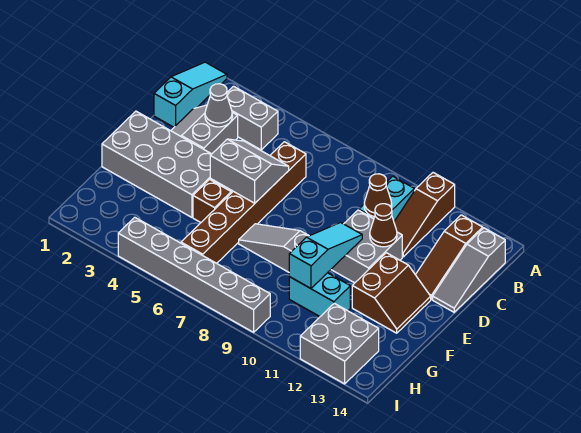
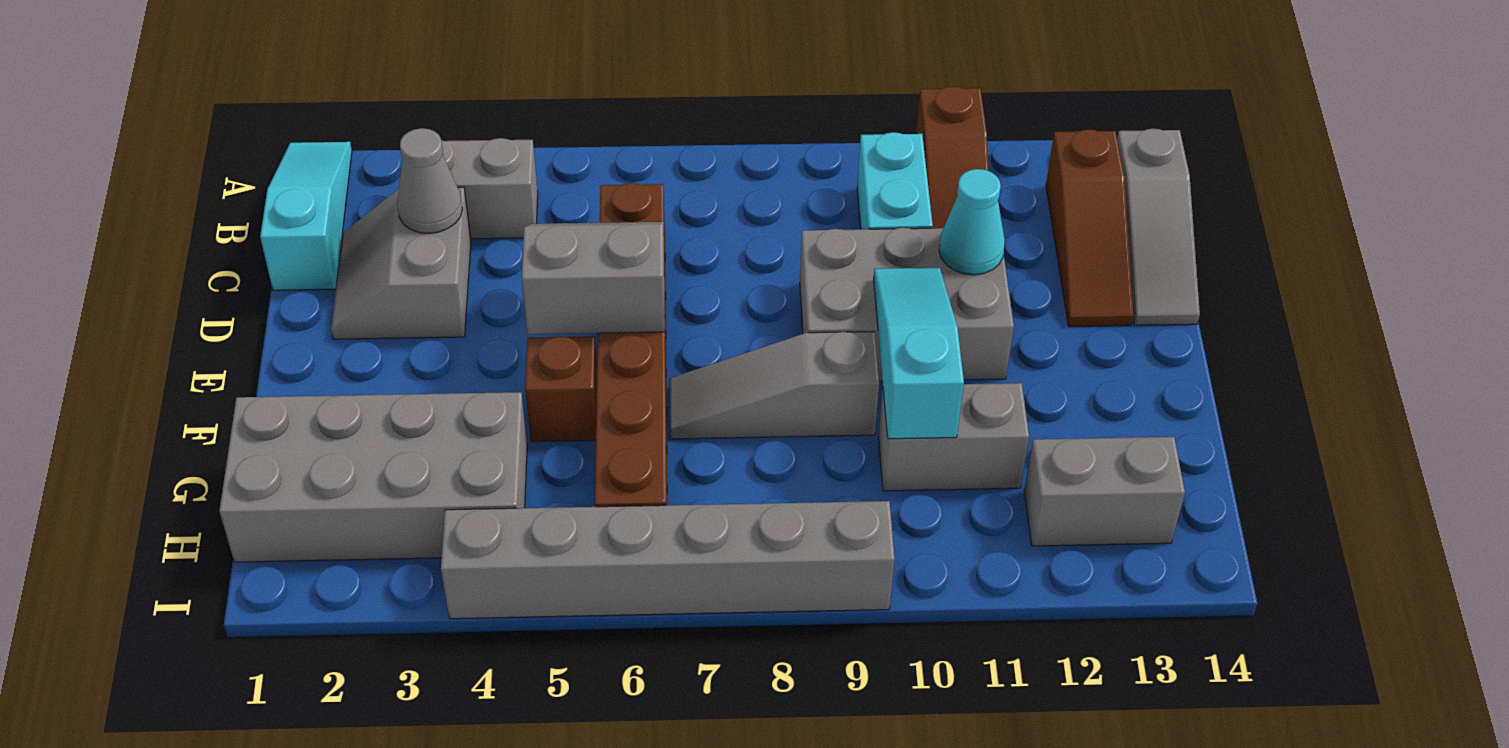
brown cone C10 level 2 -> none
grey brick D10:E11 level 1 -> grey brick D9:E11 level 1
brown cone D11 level 2 -> cyan cone D11 level 2
grey brick E1:F4 level 1 -> grey brick G1:H4 level 1
brown slope E12:F13 level 1 top 12 -> none
cyan brick G10:G11 level 1 -> grey brick G10:G11 level 1
grey brick H12:I13 level 1 -> grey brick H12:H13 level 1

